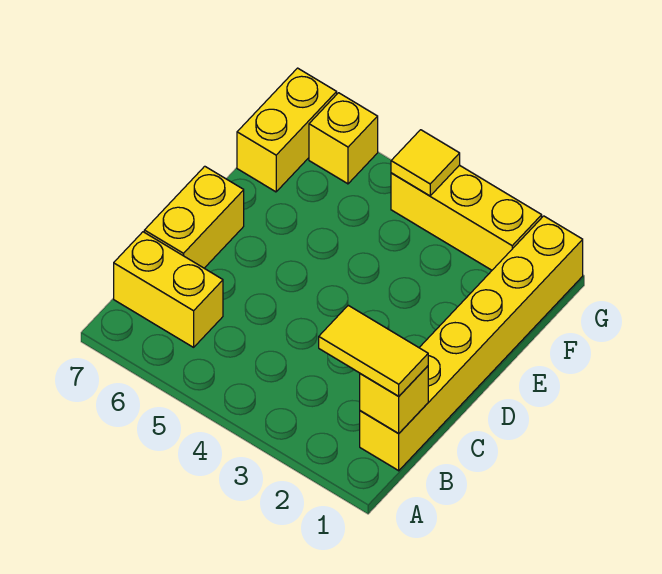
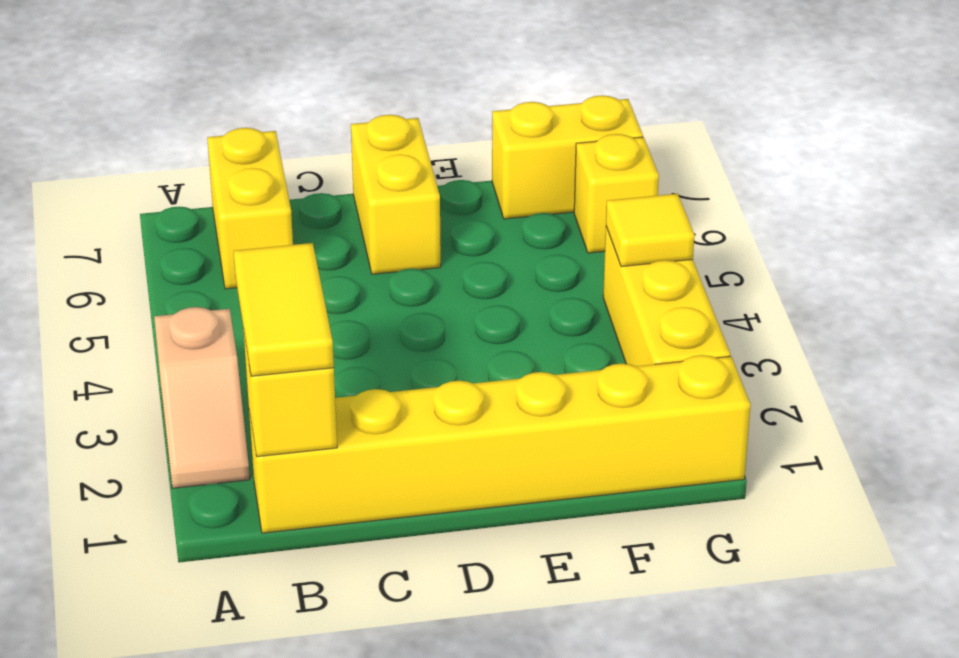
none -> tan slope A2:A3 level 1 top 3
yellow brick C7:D7 level 1 -> yellow brick D6:D7 level 1

